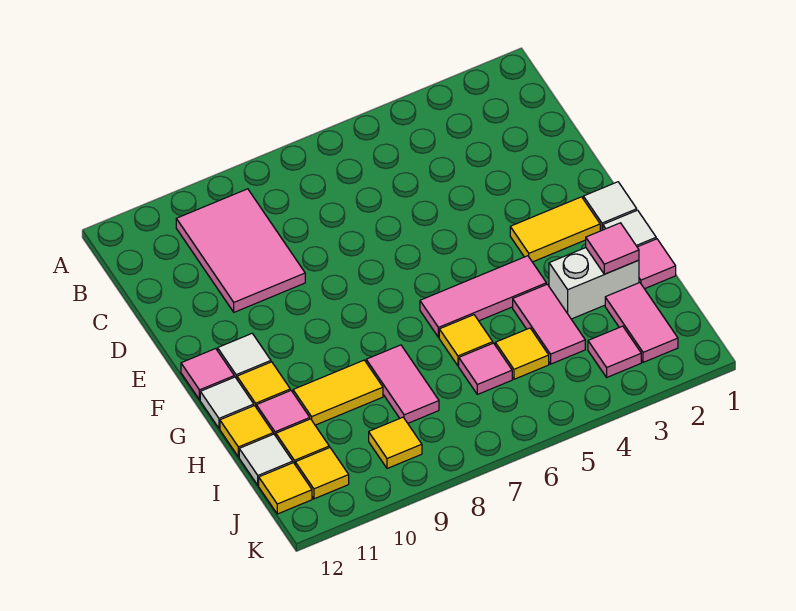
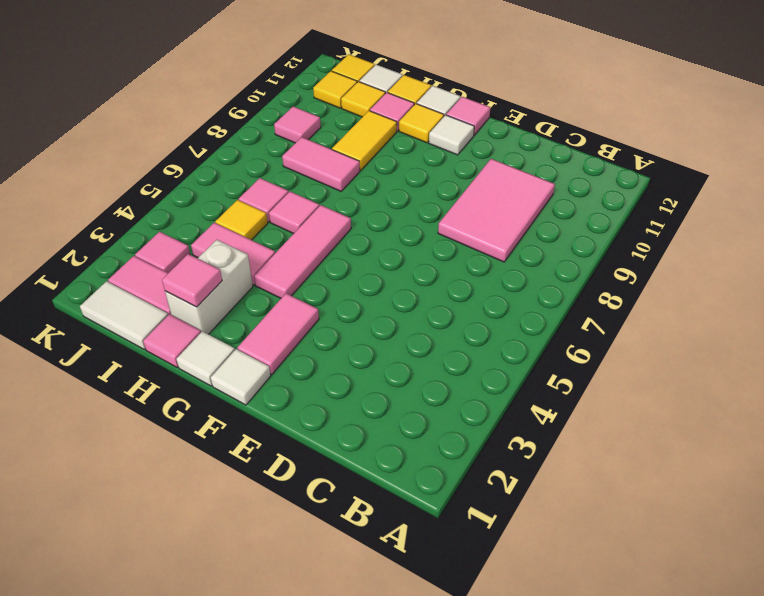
pink tile B9:D10 level 1 -> pink tile C8:D10 level 1
yellow tile F2:F3 level 1 -> pink tile F2:F3 level 1
yellow tile H6 level 1 -> pink tile H6 level 1
none -> white tile I1:J1 level 1
yellow tile J9 level 1 -> pink tile J9 level 1

